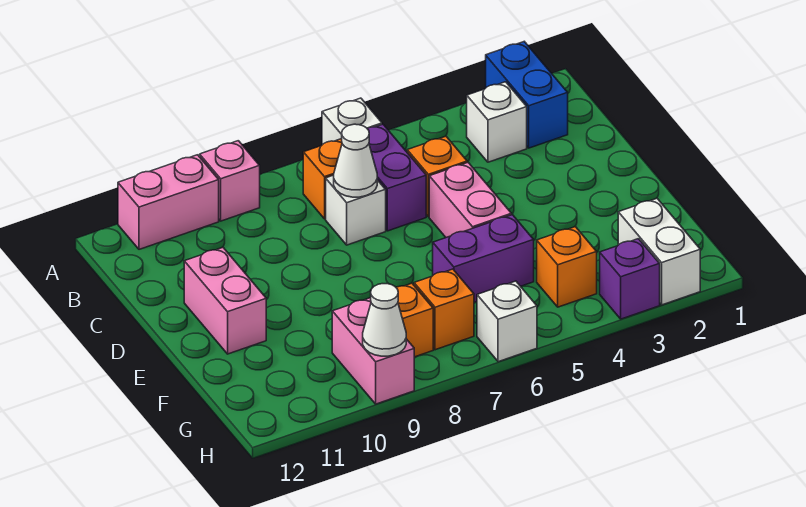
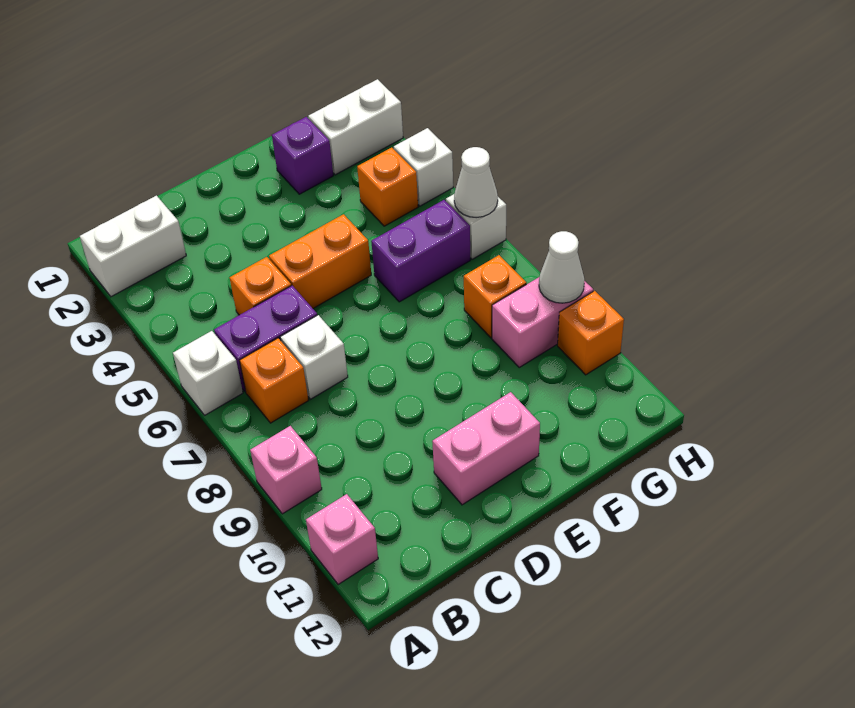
blue brick A2:B2 level 1 -> white brick A2:B2 level 1
pink brick A10:A11 level 1 -> pink brick A11 level 1
white brick B3 level 1 -> white brick H4 level 1
white cone C7 level 2 -> white cone H6 level 2
pink brick D5:E5 level 1 -> orange brick D5:E5 level 1
purple brick F5:F6 level 1 -> purple brick F6:G6 level 1
orange brick G7 level 1 -> orange brick H10 level 1
purple brick H3 level 1 -> purple brick F2 level 1

